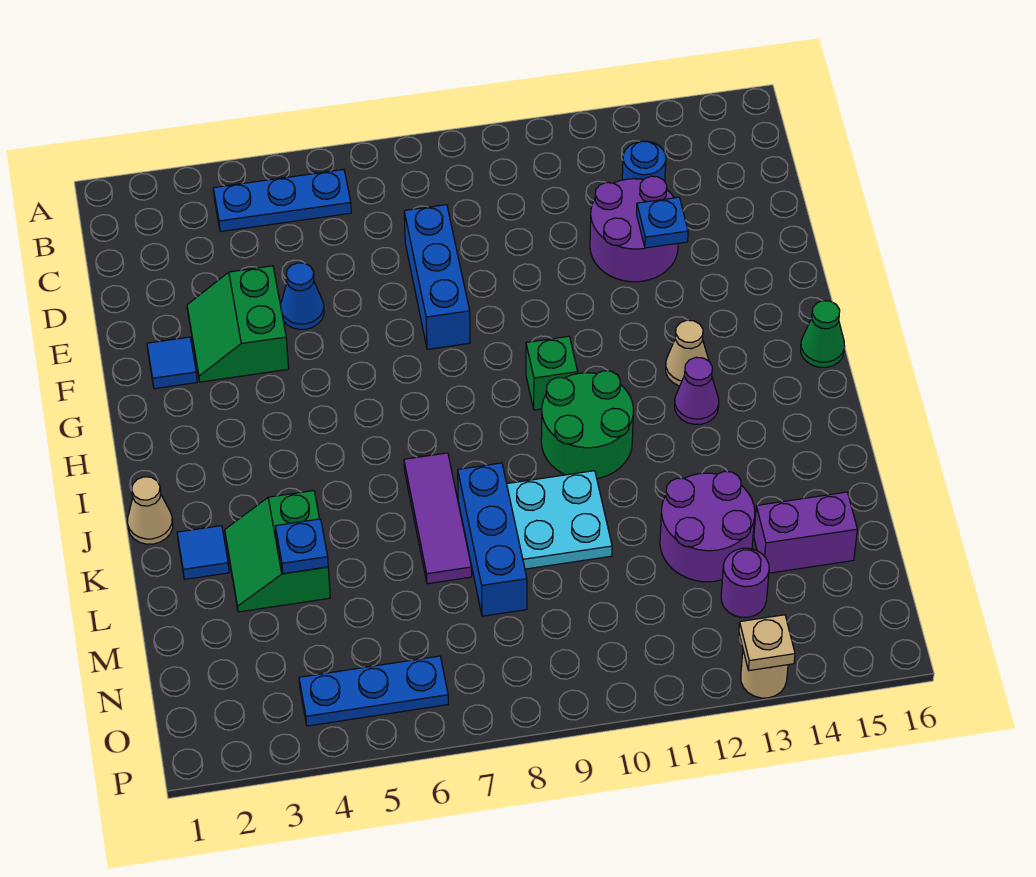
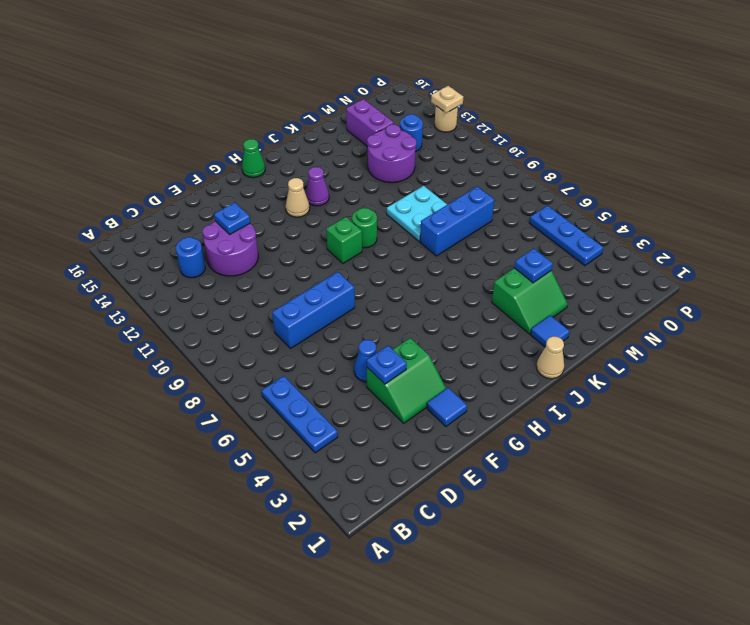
none -> blue plate E4 level 2
green round brick I10:J11 level 1 -> green round brick I10 level 1
purple tile J7:L7 level 1 -> none
purple round brick N13 level 1 -> blue round brick N13 level 1

